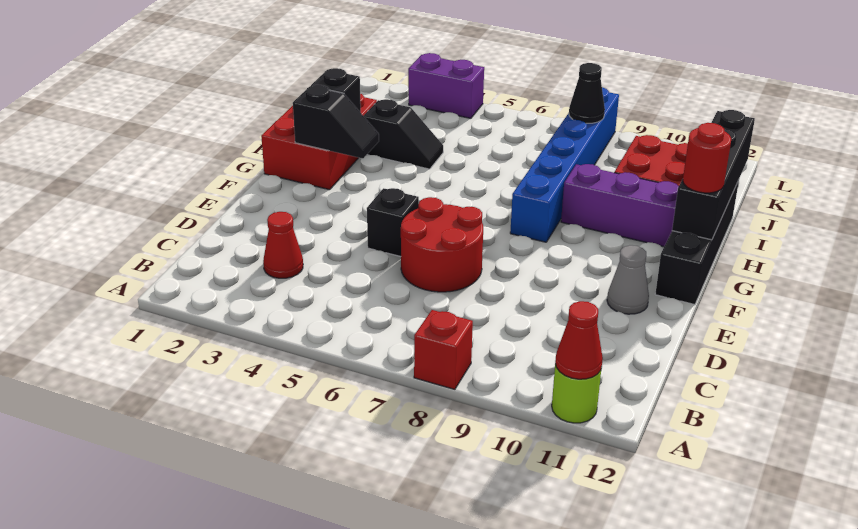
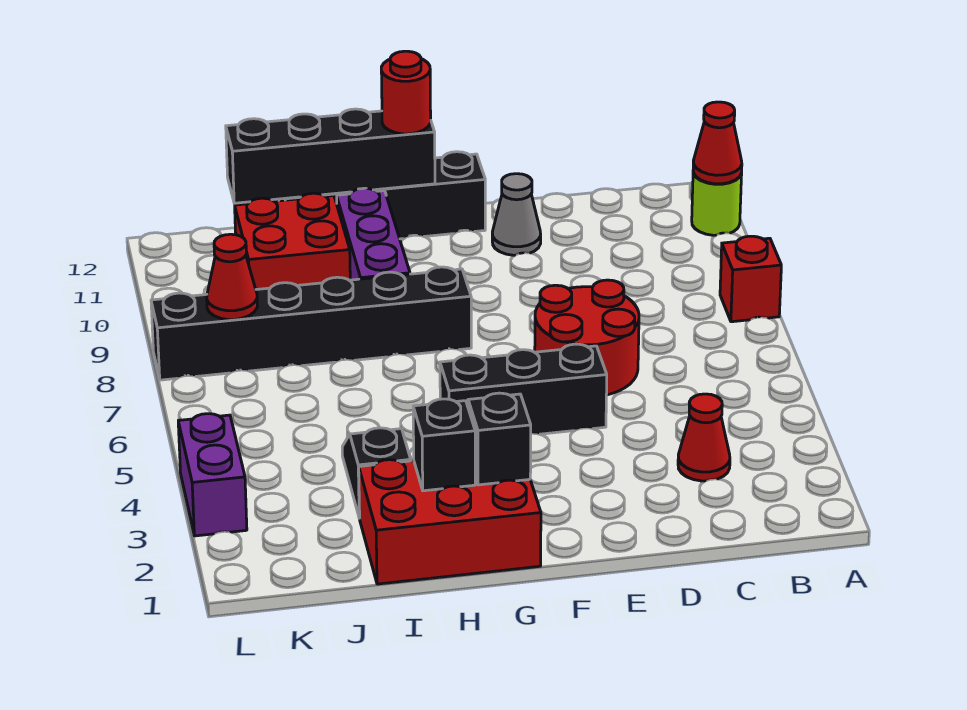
black brick E5 level 1 -> black brick E5:G5 level 1
blue brick G8:L8 level 1 -> black brick G8:L8 level 1
black cone K8 level 2 -> red cone K8 level 2

